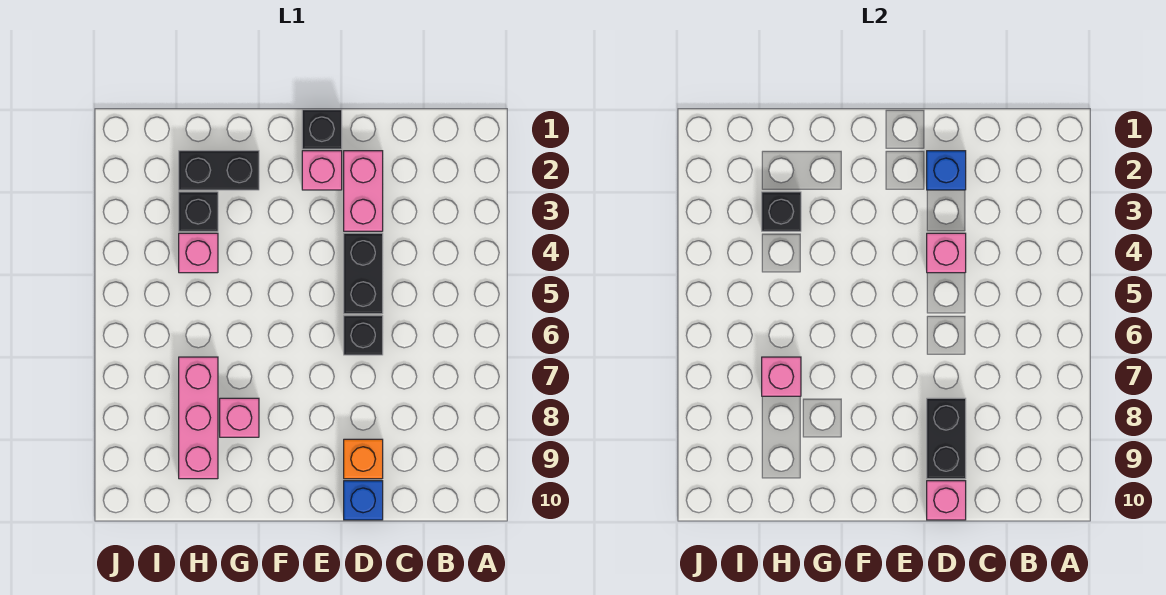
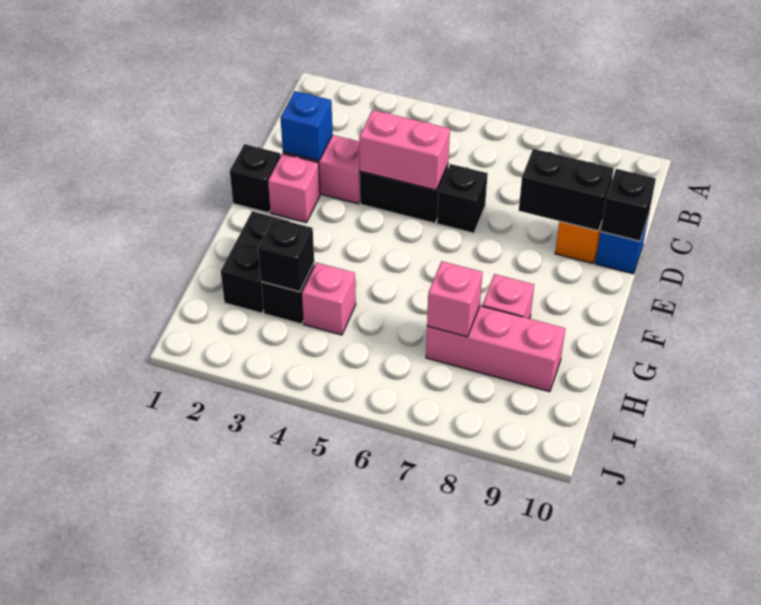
pink brick D4 level 2 -> pink brick D4:D5 level 2
pink brick D10 level 2 -> black brick D10 level 2

